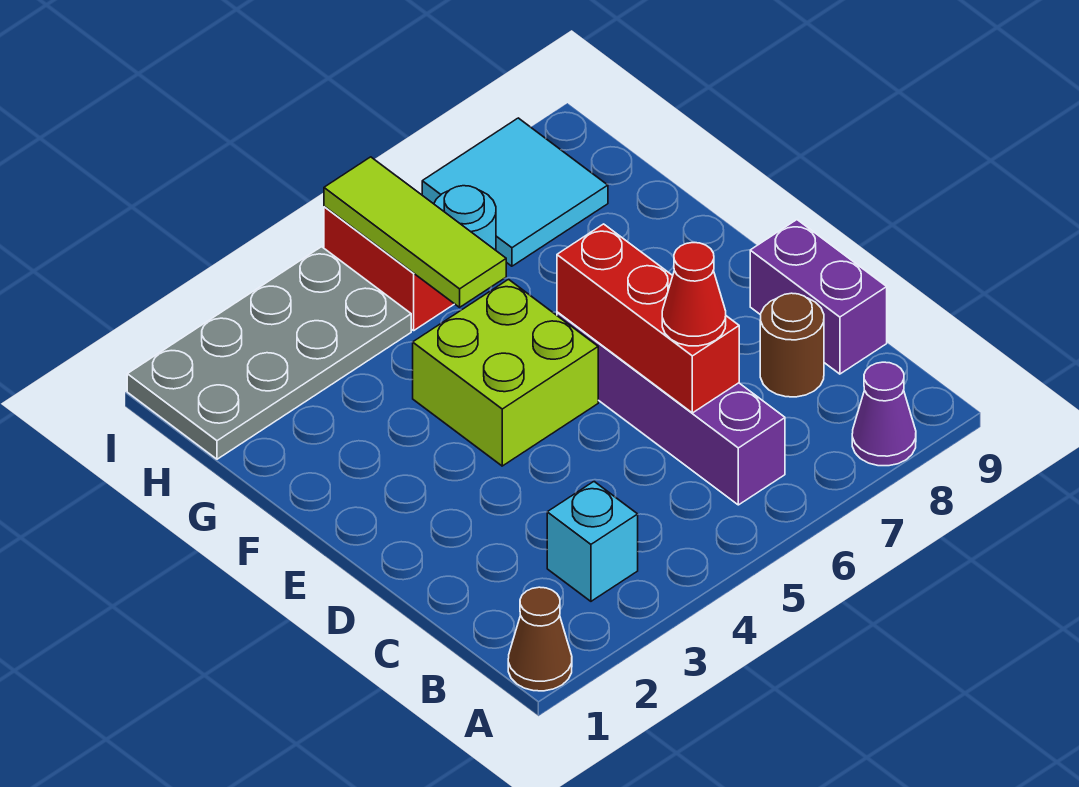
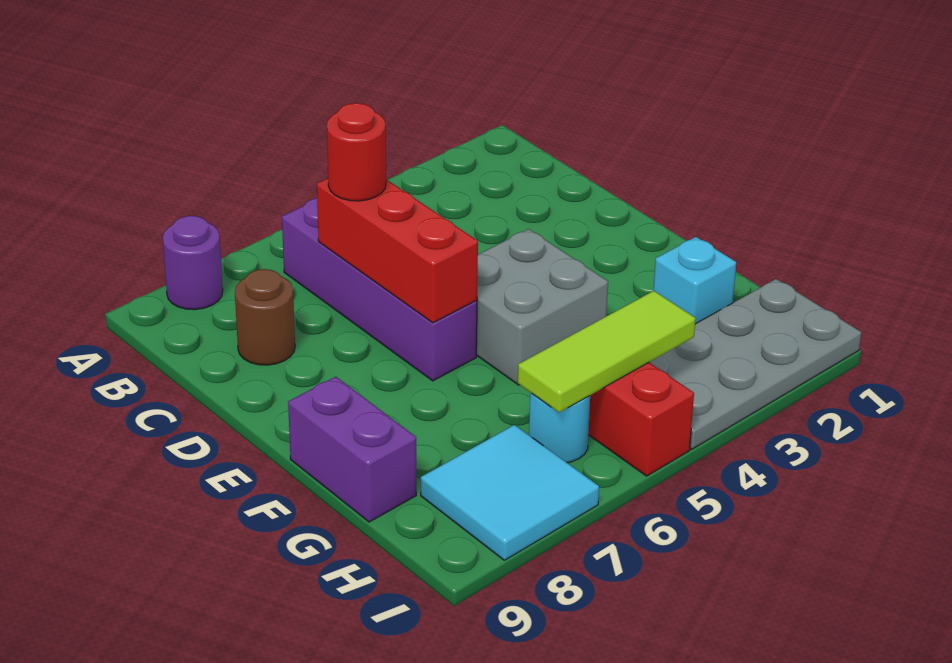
brown cone A1 level 1 -> none
purple cone A8 level 1 -> purple round brick A8 level 1
cyan brick B3 level 1 -> cyan brick G2 level 1
red cone C6 level 3 -> red round brick C6 level 3
purple brick C9:D9 level 1 -> purple brick F9:G9 level 1
lime brick E4:F5 level 1 -> grey brick E4:F5 level 1
lime tile G5:I5 level 2 -> lime tile H4:H6 level 2

